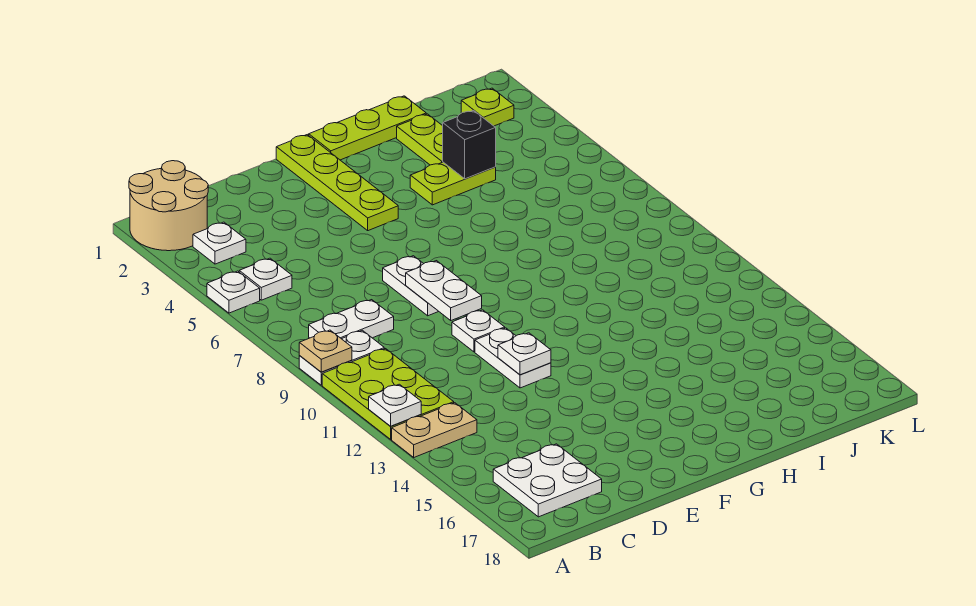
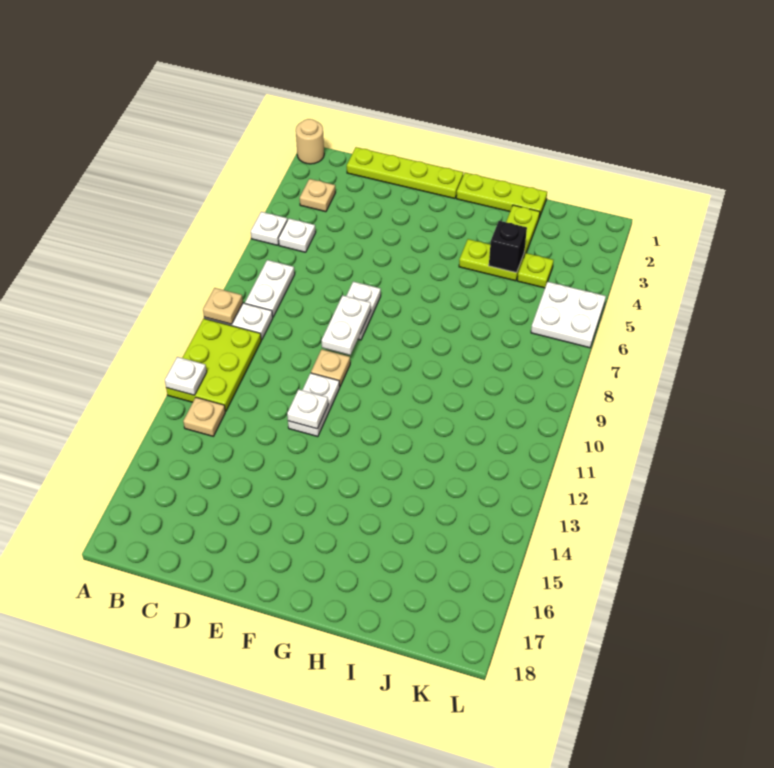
tan round brick A1:B2 level 1 -> tan round brick A1 level 1
tan plate A13:B13 level 1 -> tan plate B13 level 1
white plate B3 level 1 -> tan plate B3 level 1
white plate B8:C8 level 1 -> white plate B7:B8 level 1
white plate B16:C17 level 1 -> white plate K5:L6 level 1
white plate E10 level 1 -> tan plate E10 level 1
lime plate F1:F4 level 1 -> lime plate C1:F1 level 1
lime plate K2 level 1 -> lime plate J4 level 1

